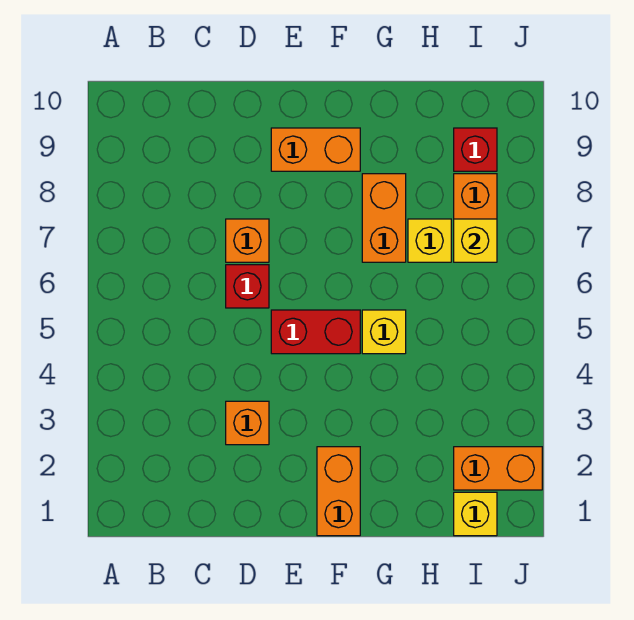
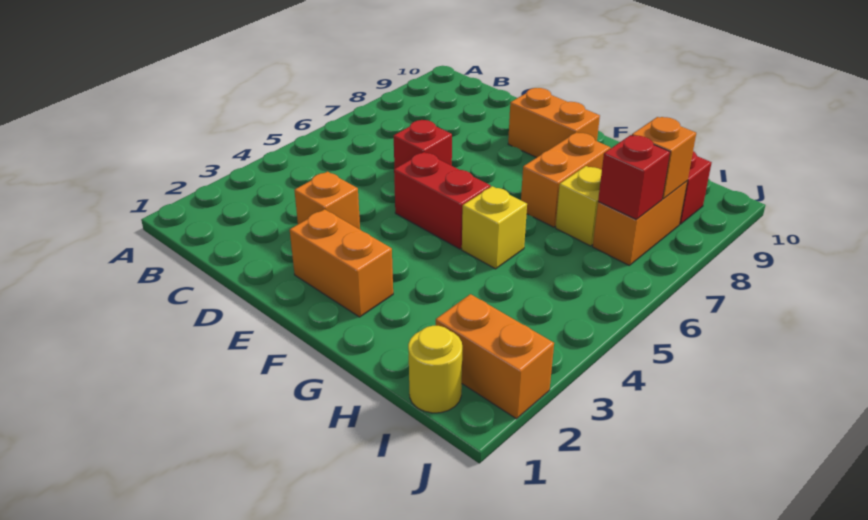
orange brick D7 level 1 -> orange brick I8 level 2
orange brick F1:F2 level 1 -> orange brick E2:F2 level 1
yellow brick I1 level 1 -> yellow round brick I1 level 1
yellow brick I7 level 2 -> red brick I7 level 2

